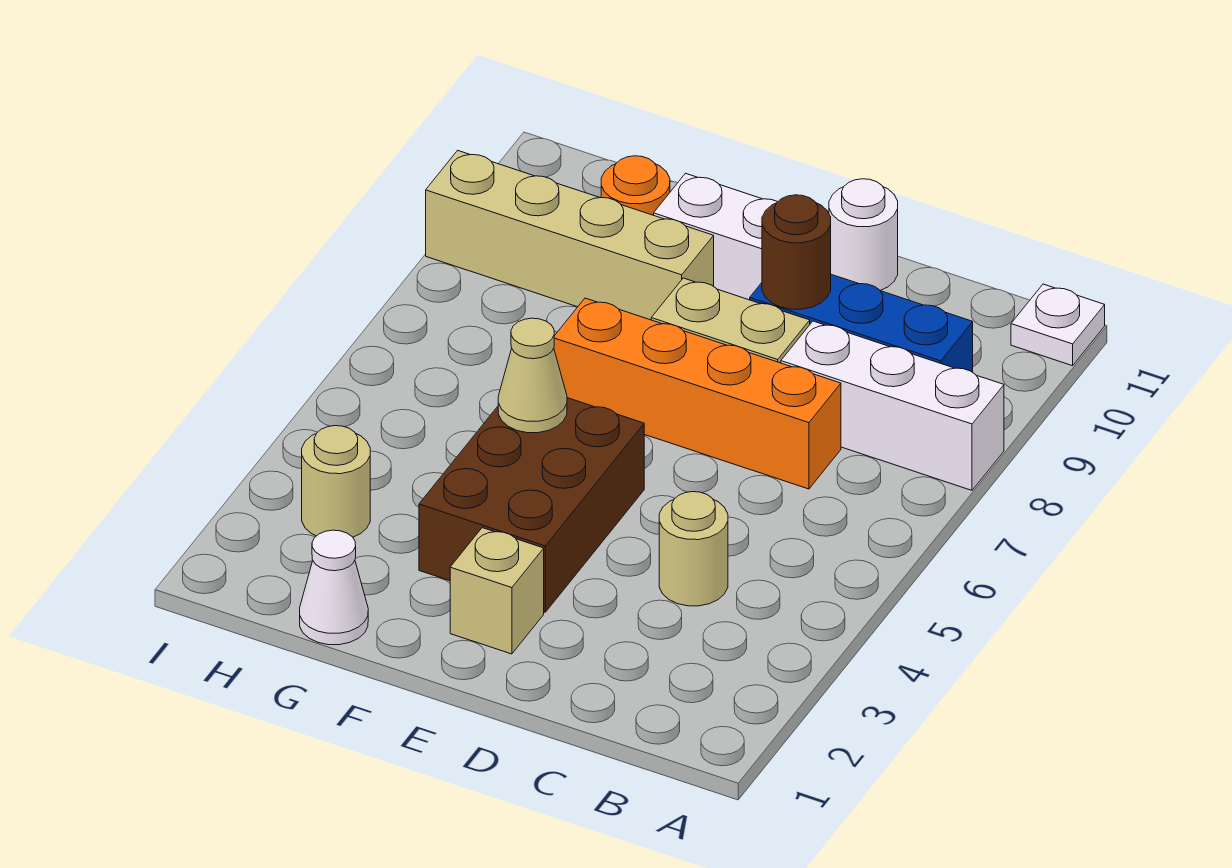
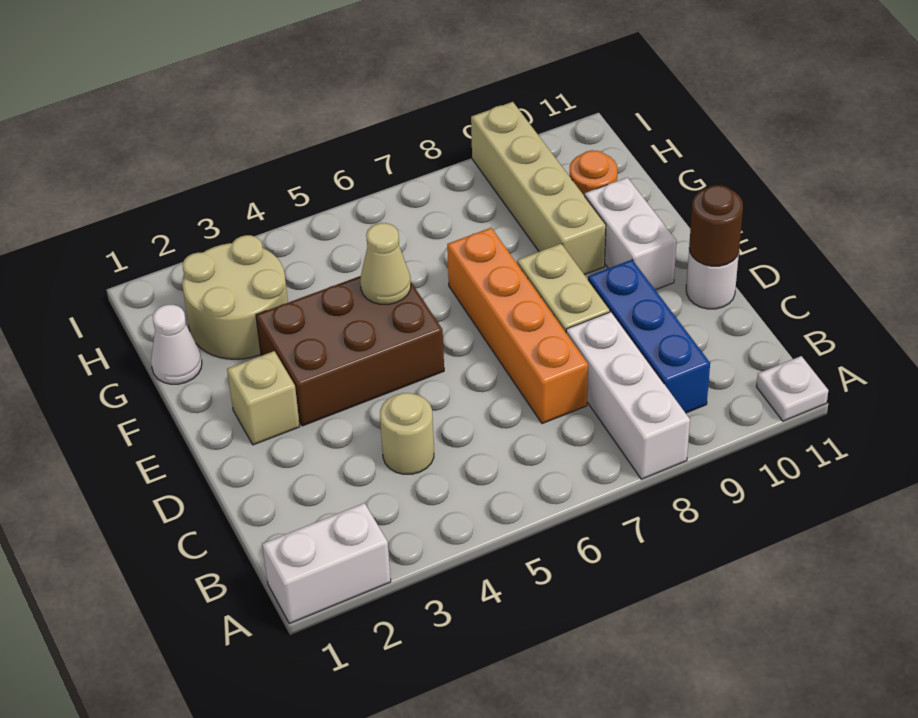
none -> white brick A1:A2 level 1
brown round brick D9 level 2 -> brown round brick D11 level 2
tan round brick H3 level 1 -> tan round brick G2:H3 level 1

